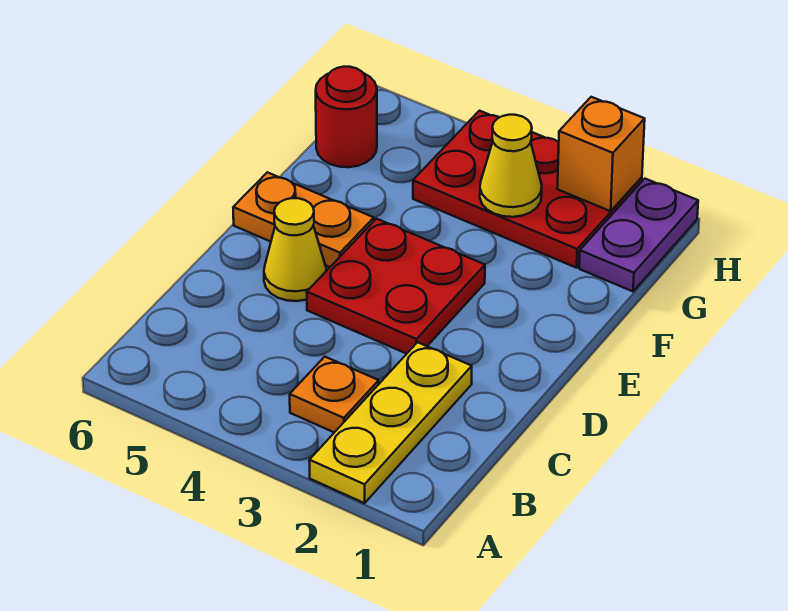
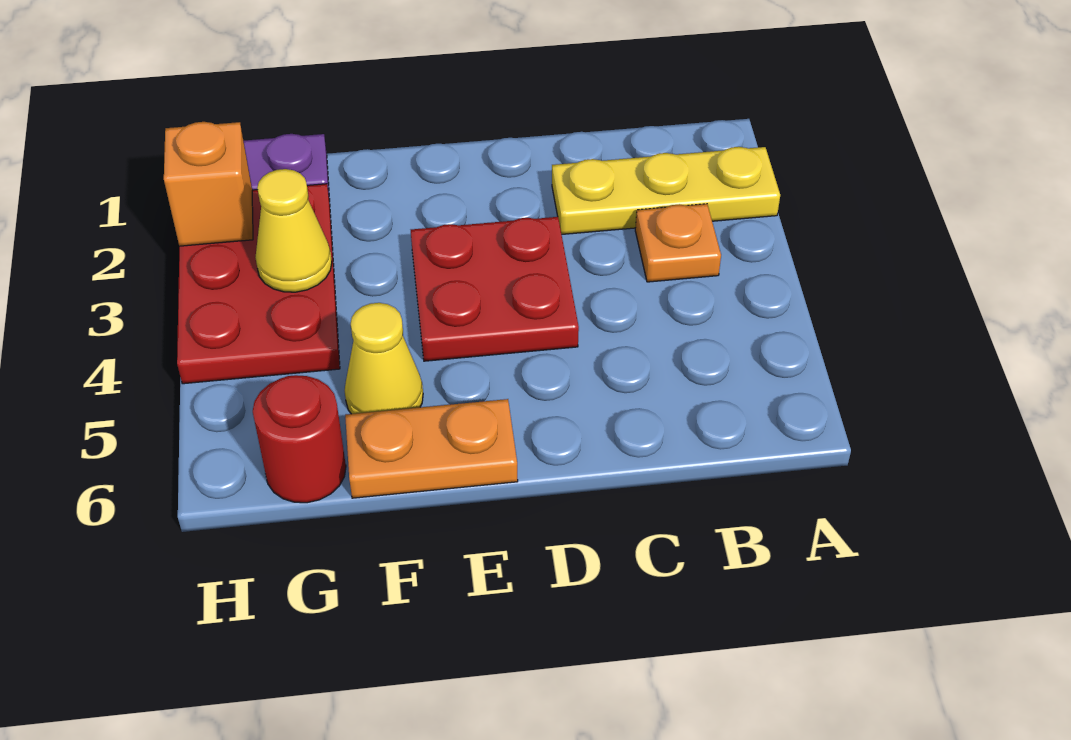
yellow cone D5 level 1 -> yellow cone F5 level 1
orange plate E5:E6 level 1 -> orange plate E6:F6 level 1

